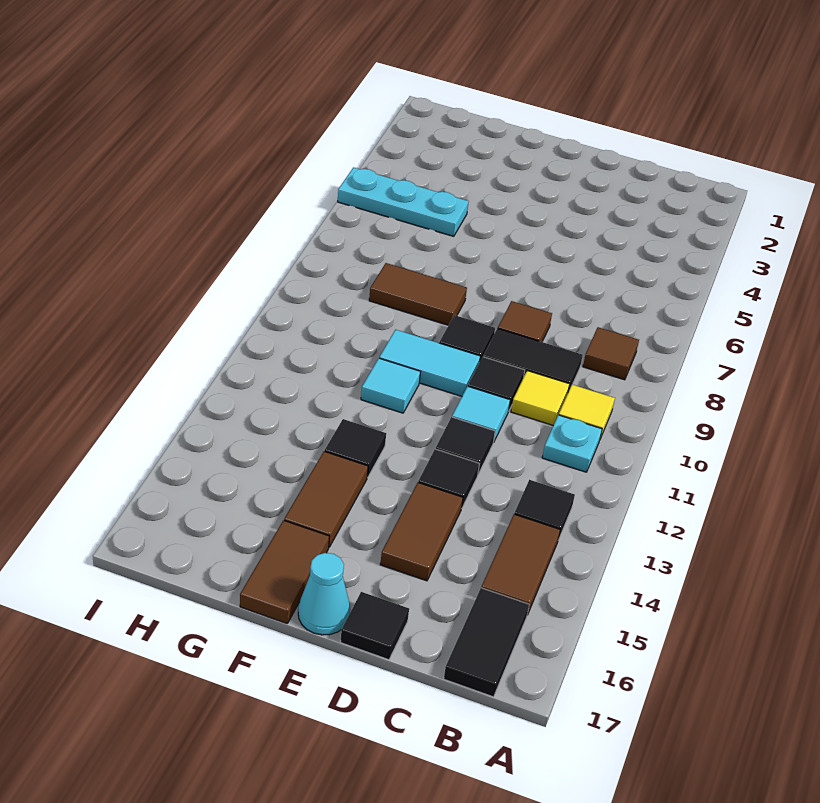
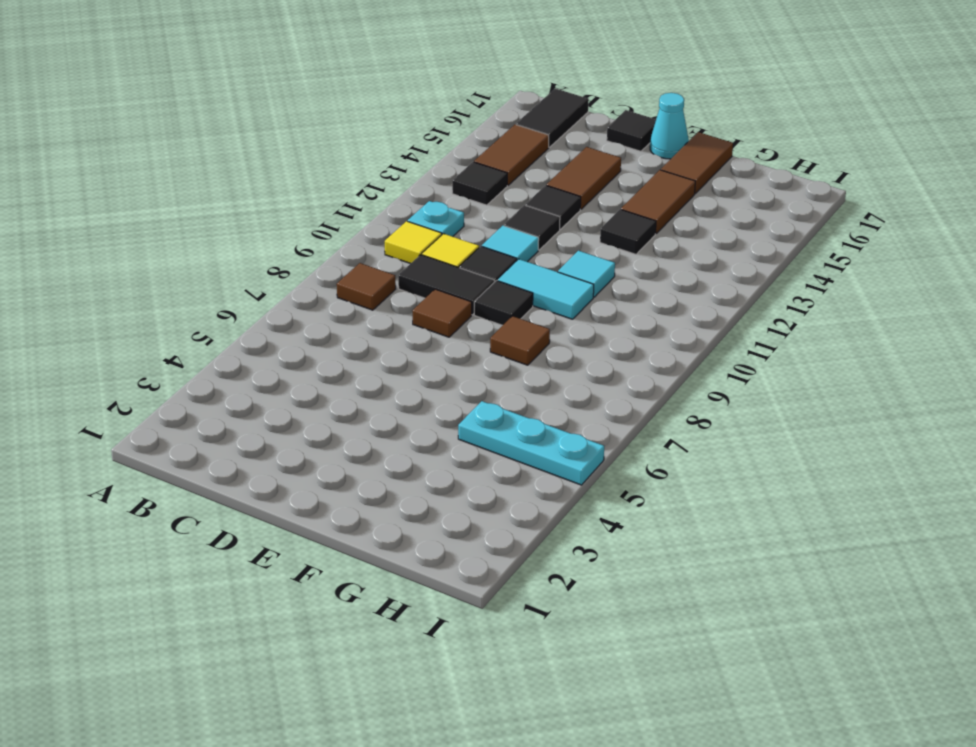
brown tile F8:G8 level 1 -> brown tile F8 level 1

